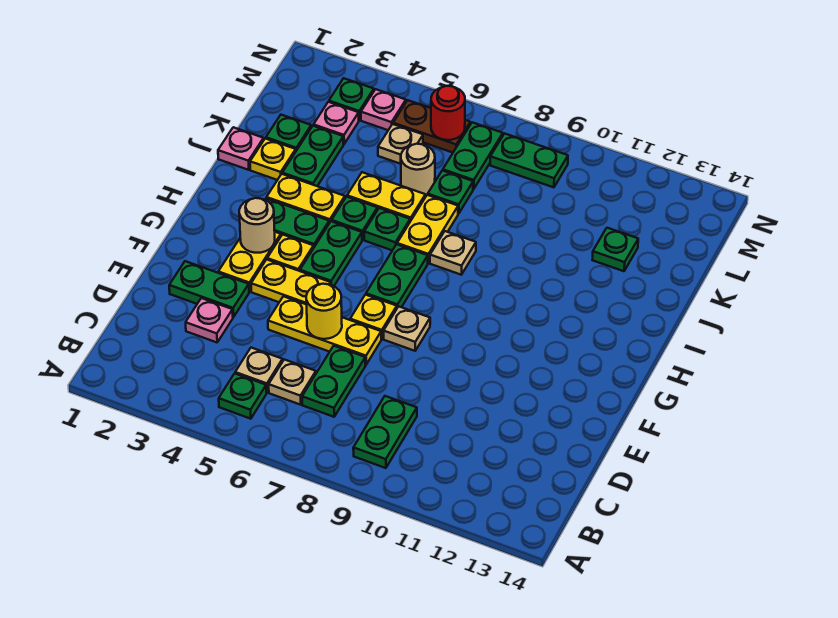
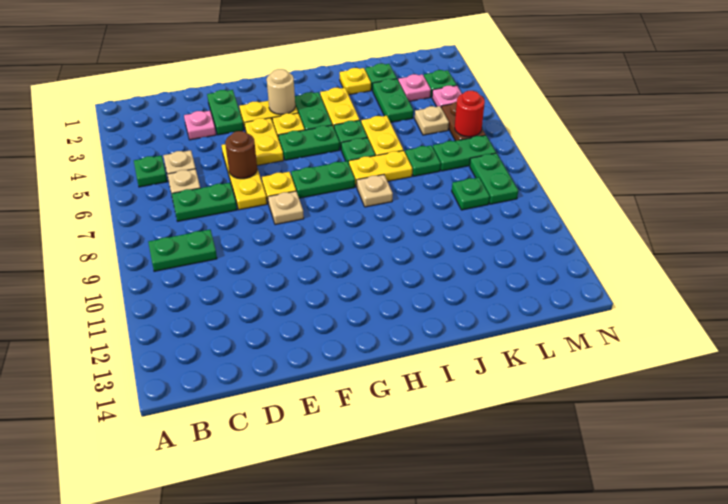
yellow round brick E6 level 2 -> brown round brick E6 level 2
pink plate J1 level 1 -> none
green plate J3:K3 level 1 -> green plate K3:K4 level 1
tan round brick K6 level 1 -> none
green plate K12 level 1 -> green plate L9 level 1

